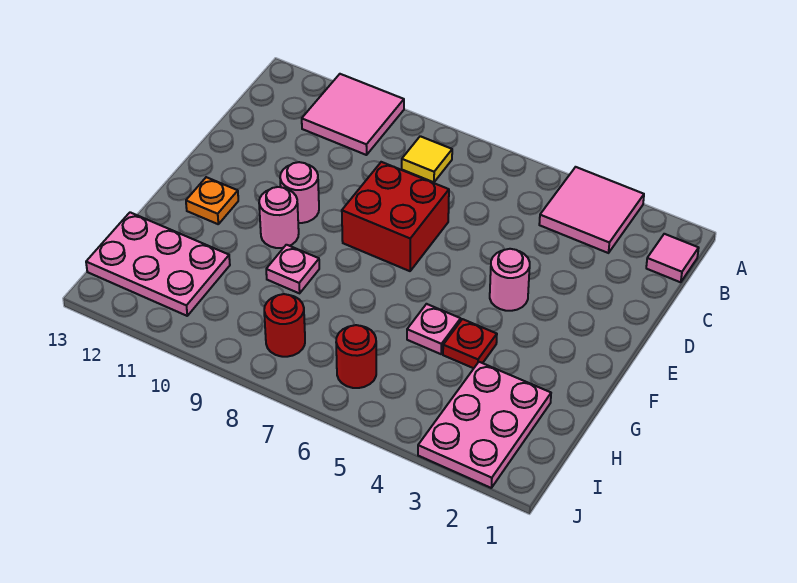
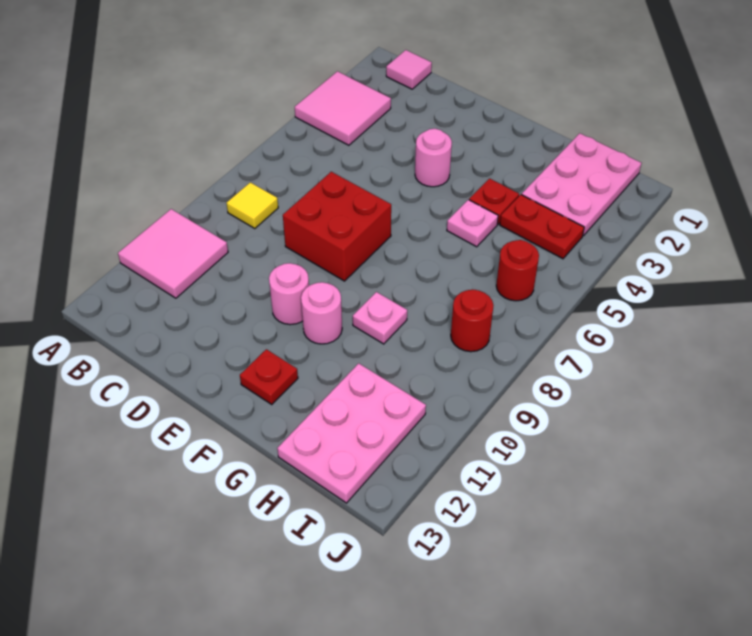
orange plate F12 level 1 -> red plate F12 level 1
pink plate H2:J3 level 1 -> pink plate H1:I3 level 1
none -> red plate H4:I4 level 1

